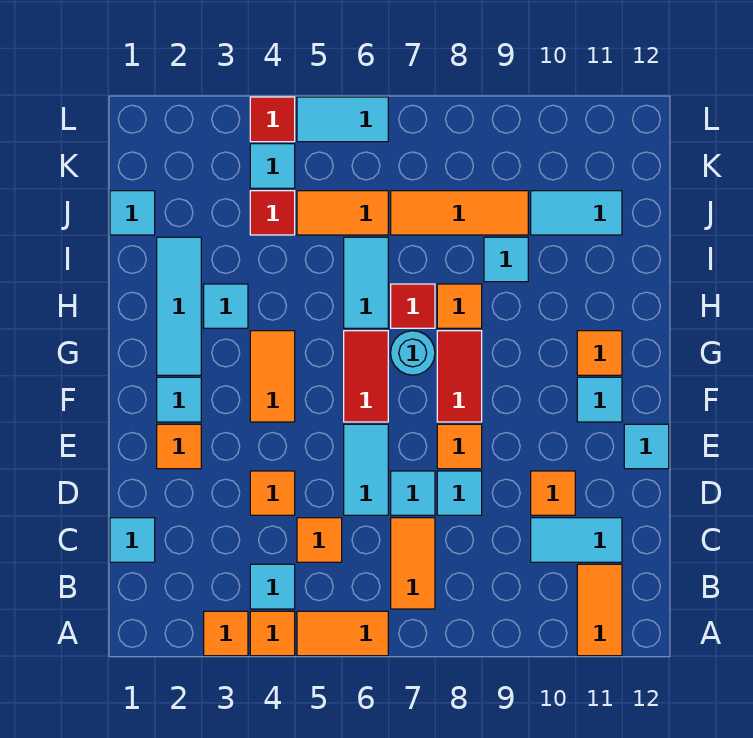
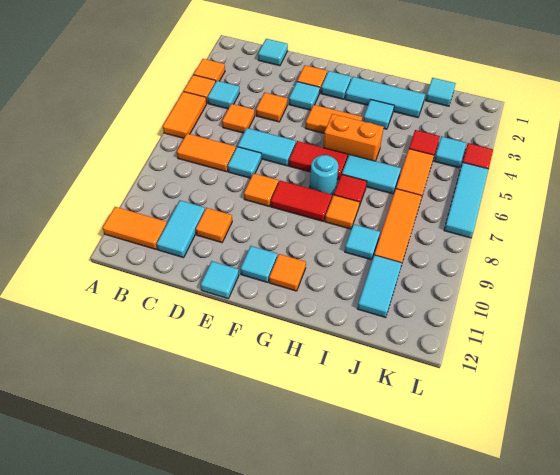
cyan tile D8 level 1 -> cyan tile E3 level 1
none -> orange brick G5:H5 level 1
cyan tile L5:L6 level 1 -> cyan tile L5:L7 level 1

